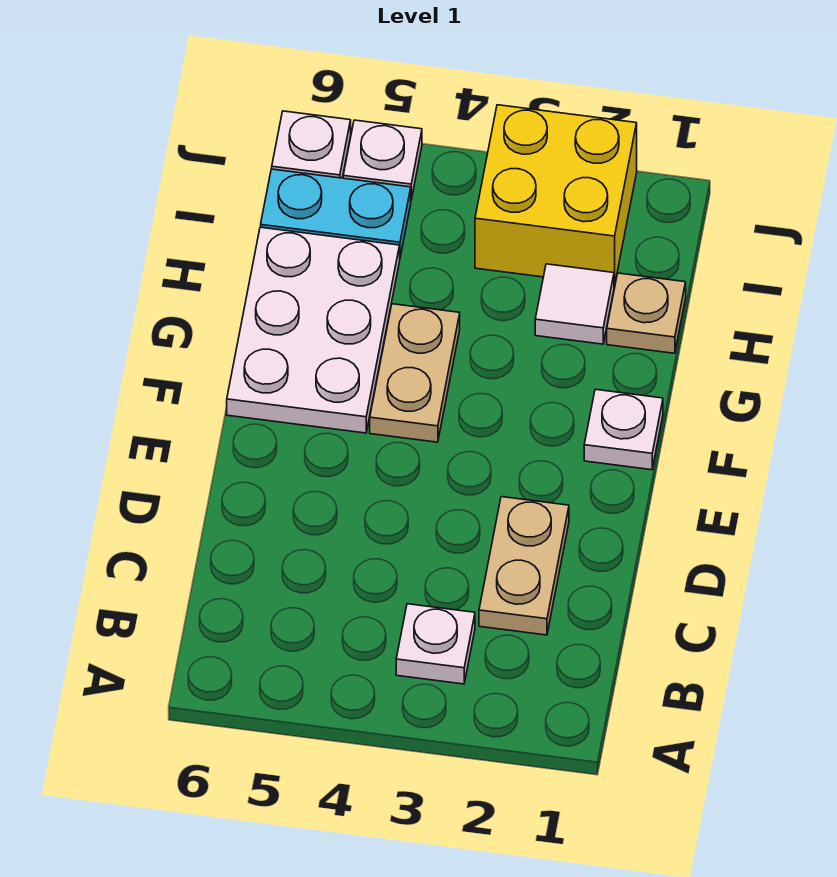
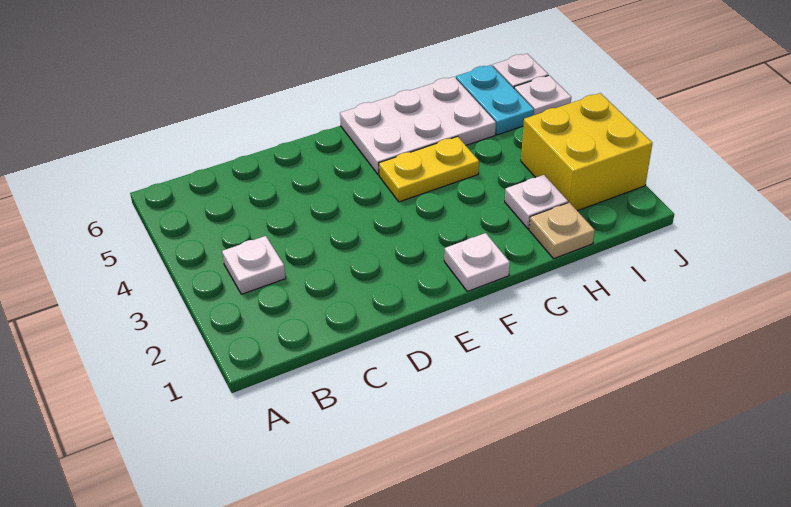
tan plate C2:D2 level 1 -> none
tan plate F4:G4 level 1 -> yellow plate F4:G4 level 1
white tile H2 level 1 -> white plate H2 level 1

